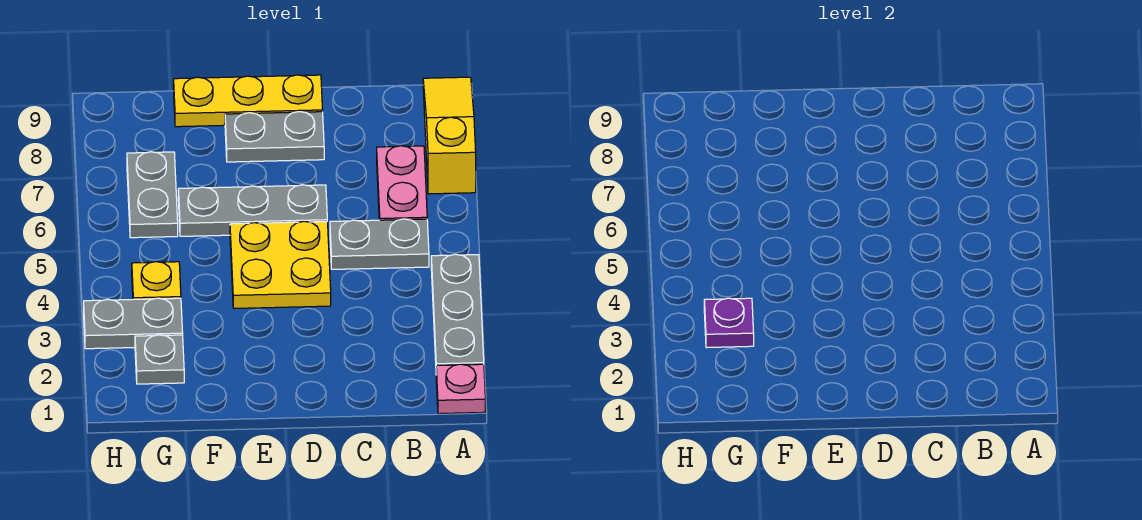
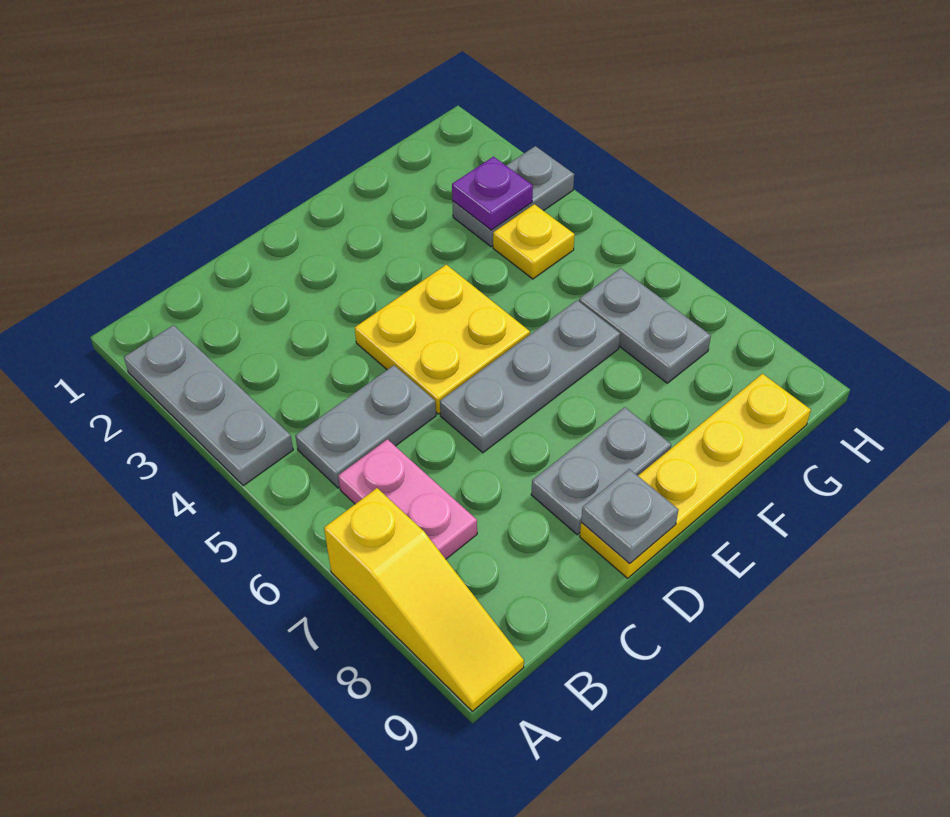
pink plate A1 level 1 -> none
yellow plate D9:F9 level 1 -> yellow plate D9:G9 level 1
grey plate G2 level 1 -> grey plate D9 level 2

